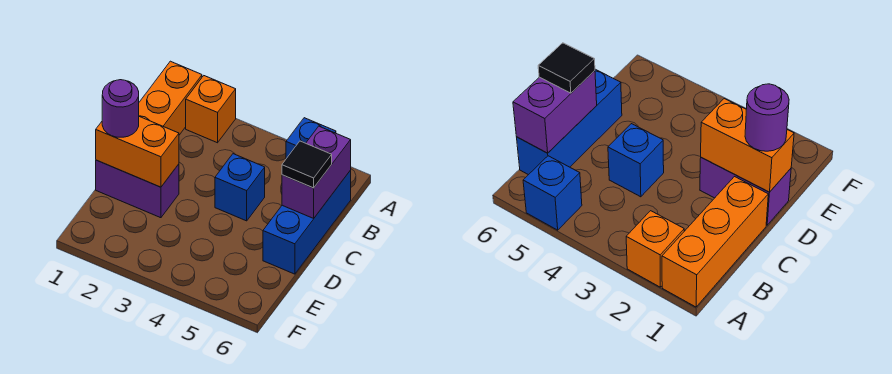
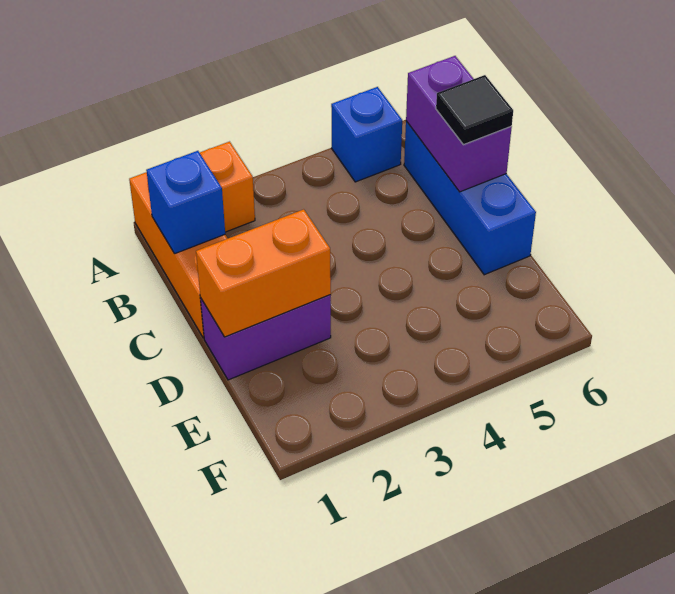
blue brick C4 level 1 -> blue brick B1 level 2
purple round brick D1 level 3 -> none

